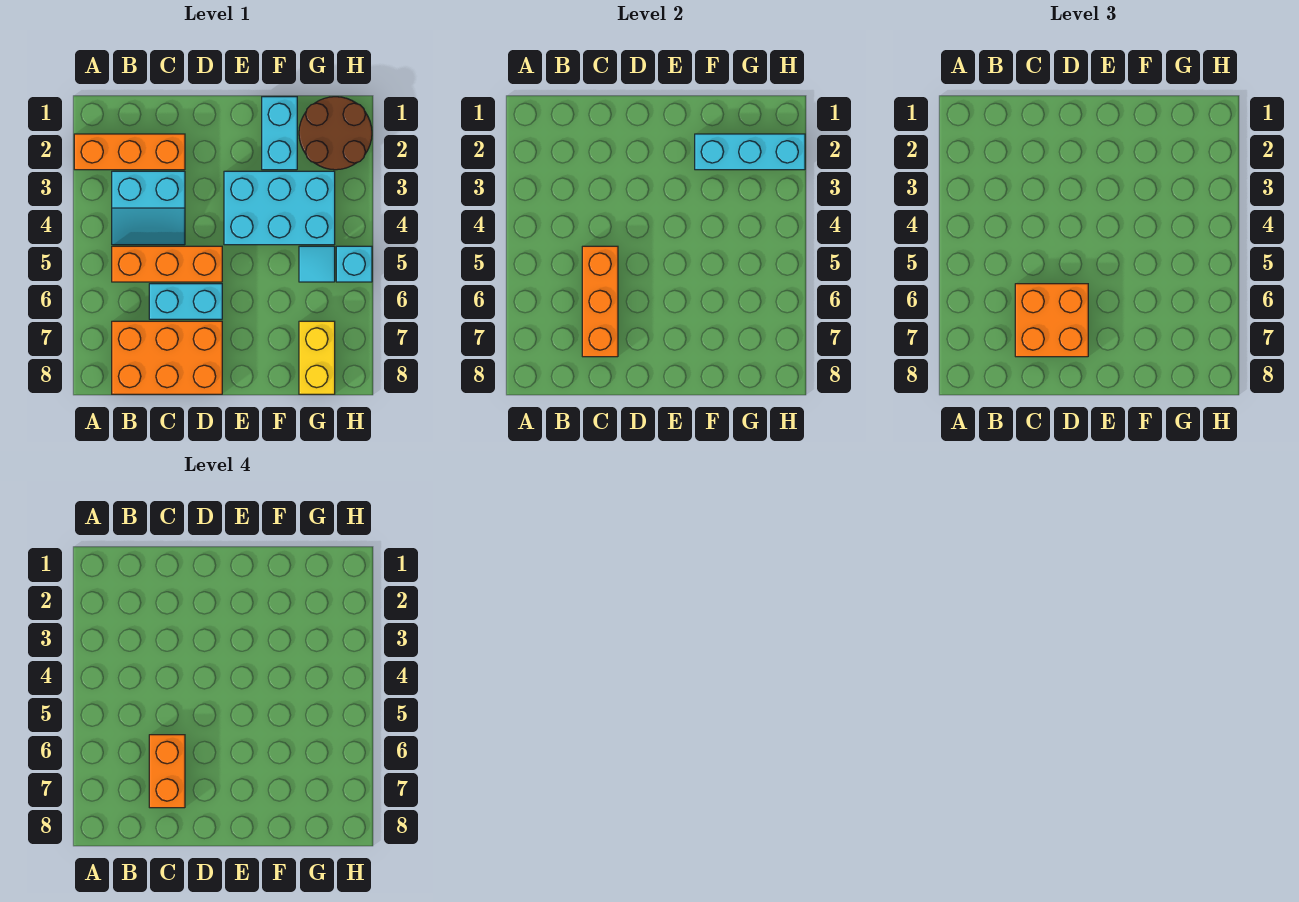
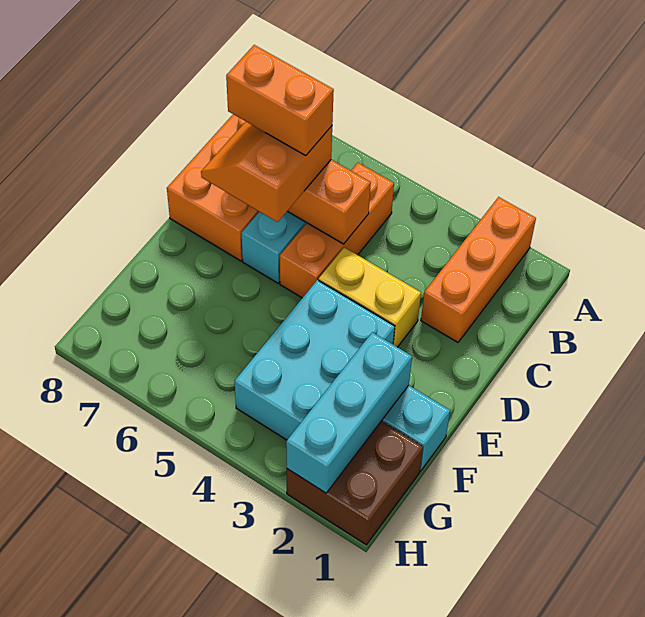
cyan slope B3:C4 level 1 top 3 -> none
orange brick C6:D7 level 3 -> orange slope C6:D7 level 3 top 6
brown round brick G1:H2 level 1 -> brown brick G1:H2 level 1
cyan tile G5 level 1 -> none
yellow brick G7:G8 level 1 -> yellow brick D3:D4 level 1
cyan brick H5 level 1 -> none

